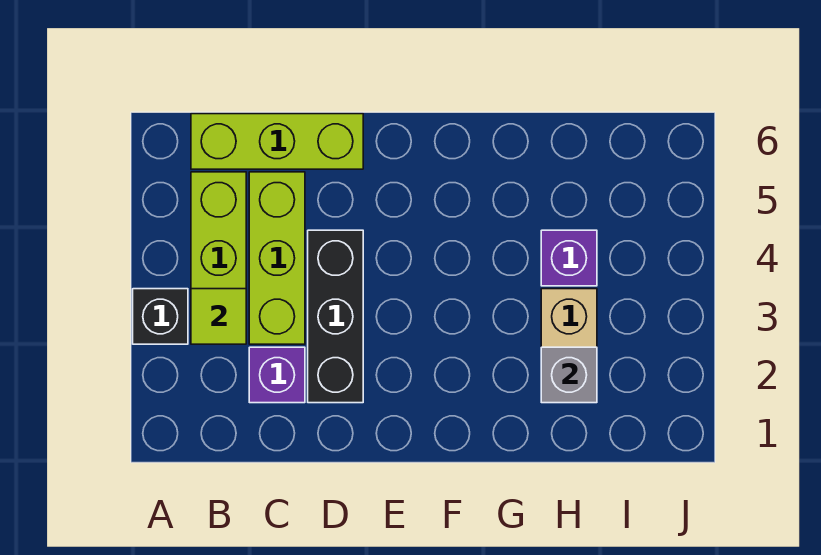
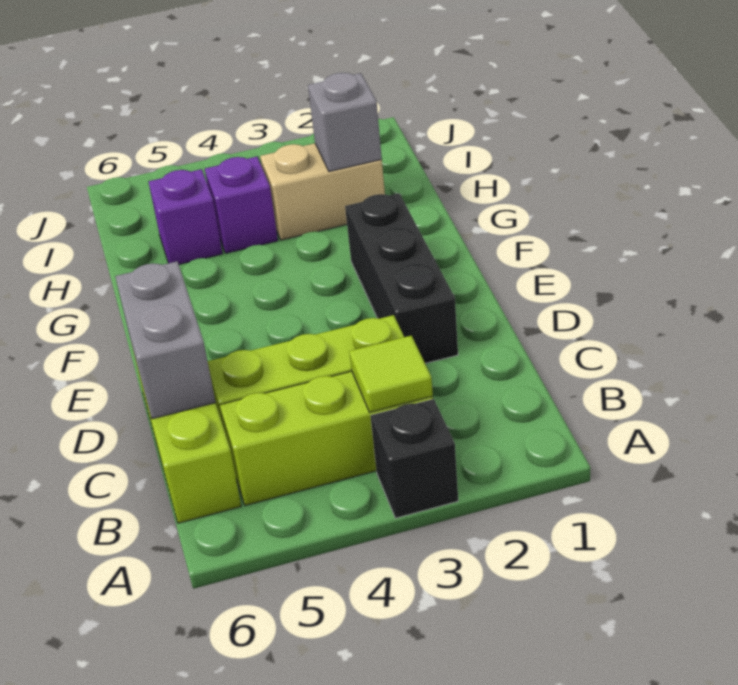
purple brick C2 level 1 -> purple brick H5 level 1
none -> grey brick C6:D6 level 2
black brick D2:D4 level 1 -> black brick D2:F2 level 1

